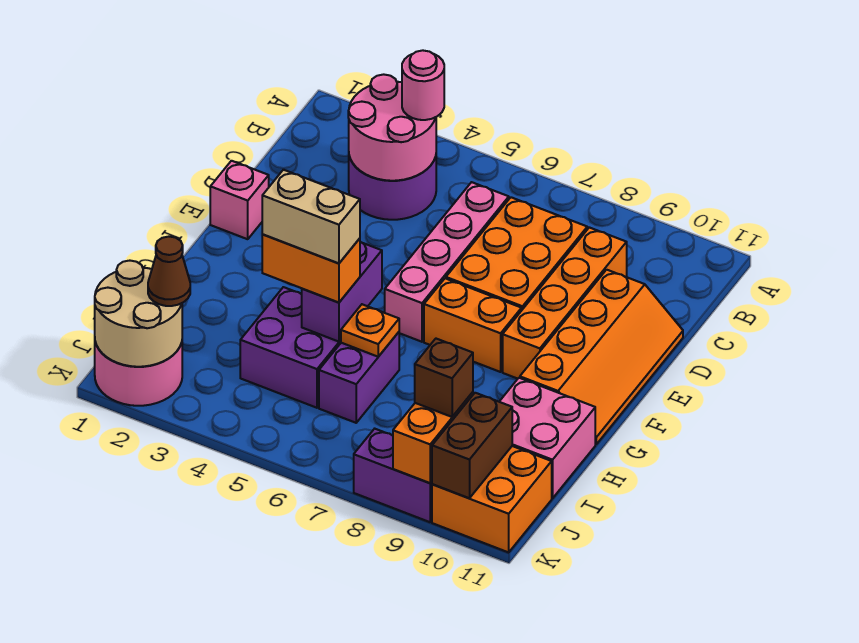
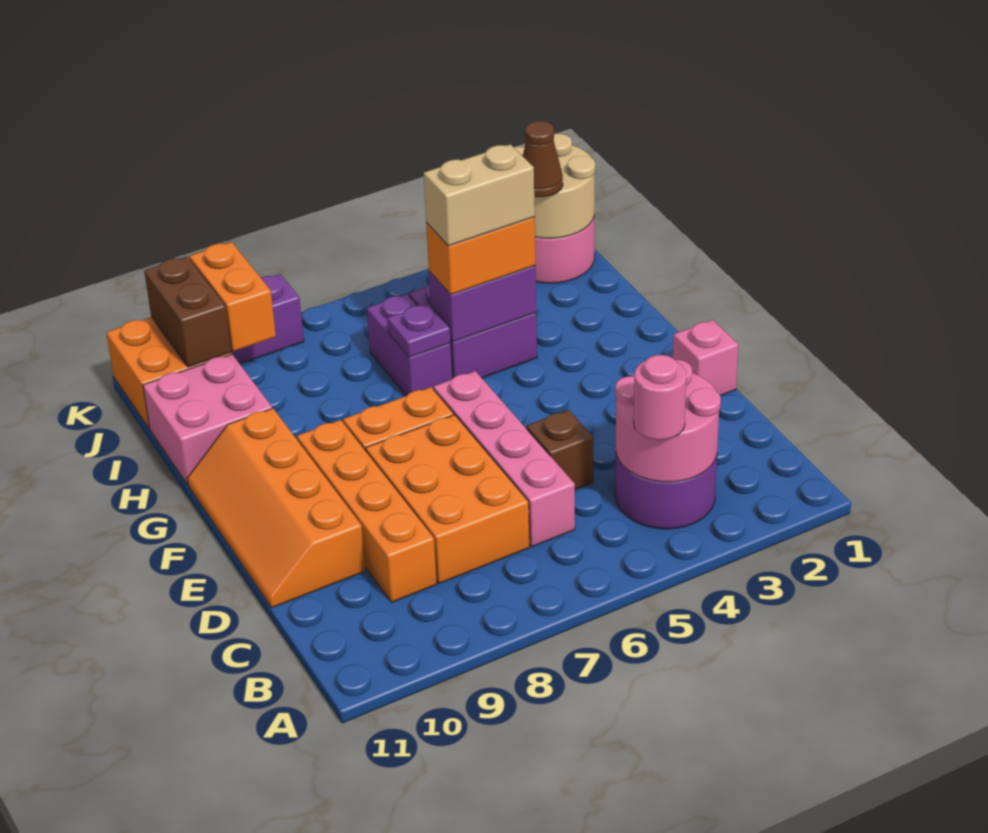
purple brick G5:H5 level 2 -> purple brick H4:H5 level 2
orange plate H6 level 2 -> purple plate H6 level 2
brown brick J9 level 3 -> brown brick D5 level 1

